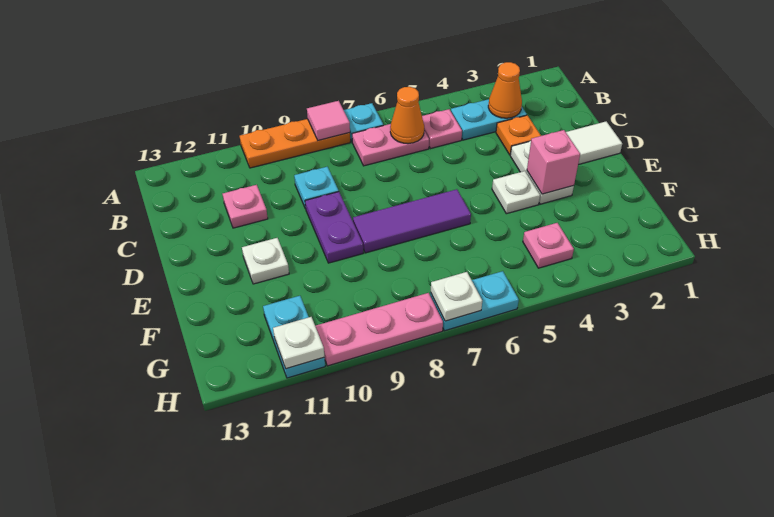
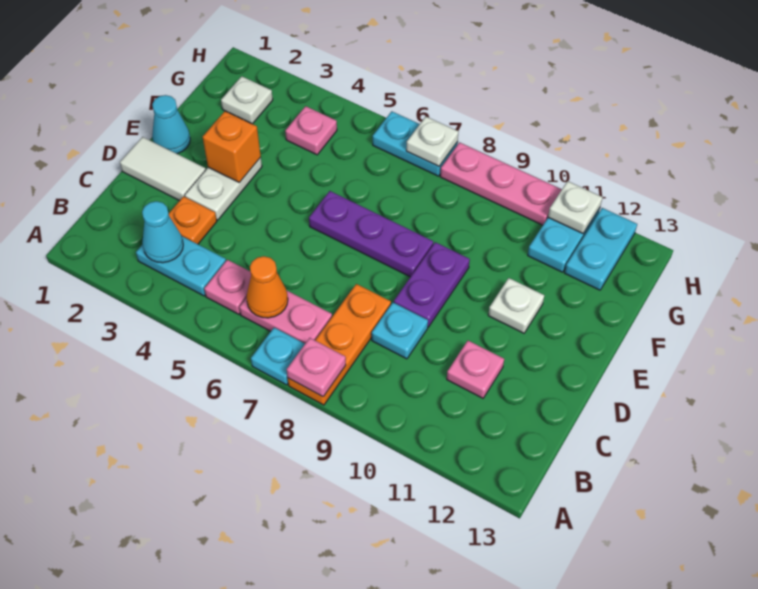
orange plate A8:A10 level 1 -> orange plate A8:C8 level 1
pink tile A8 level 2 -> pink plate A8 level 2
orange cone B3 level 2 -> cyan cone B3 level 2
none -> cyan cone E1 level 1
pink brick E3 level 2 -> orange brick E3 level 2
white plate E4 level 1 -> white plate G2 level 1
purple tile E6:E8 level 1 -> purple plate E6:E8 level 1
none -> cyan plate G12:H12 level 1

